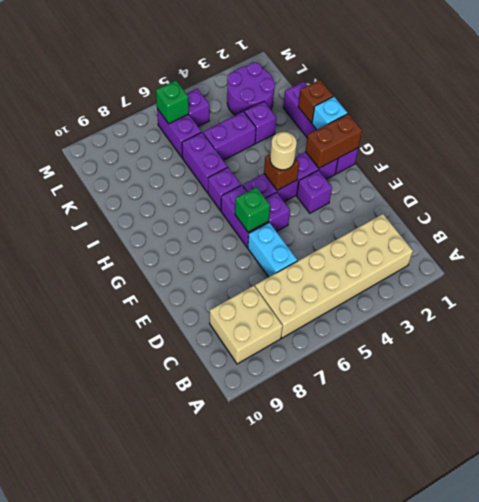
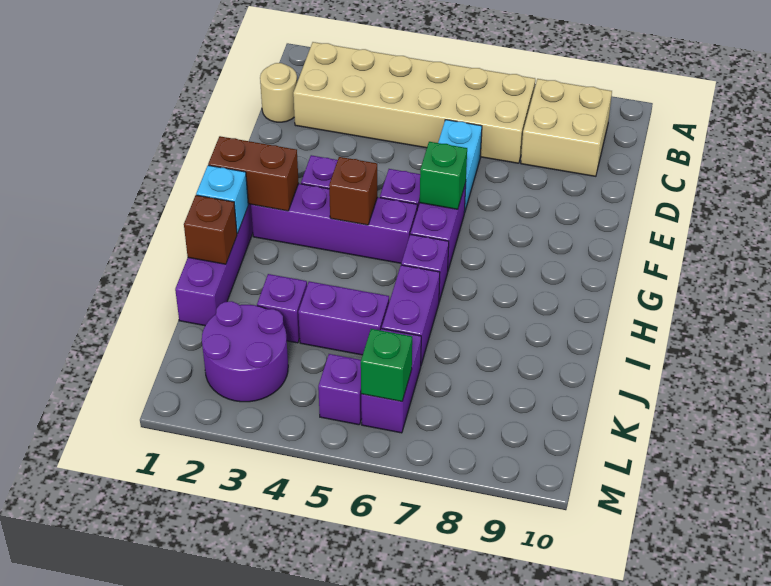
tan round brick G4 level 3 -> tan round brick C1 level 1

